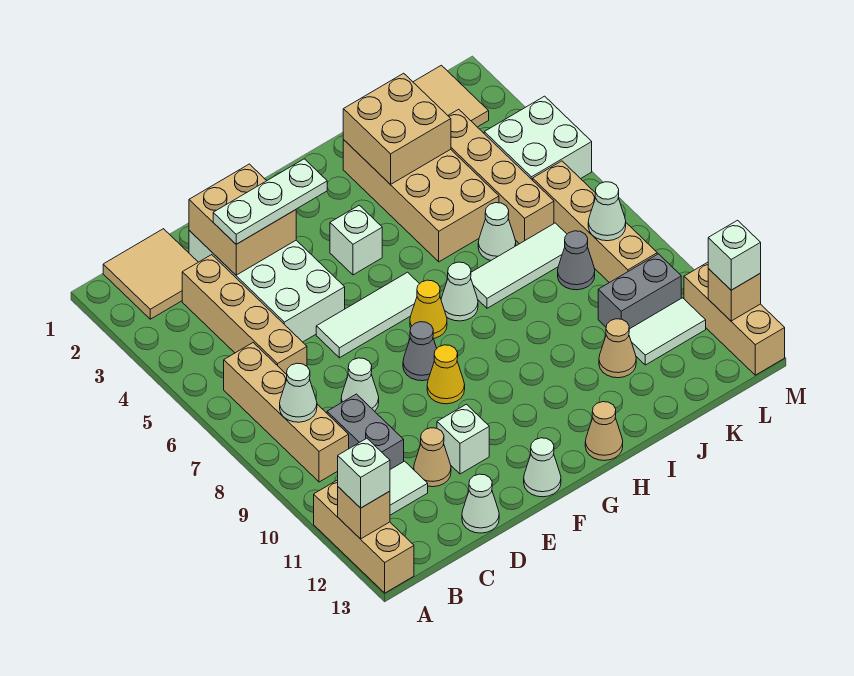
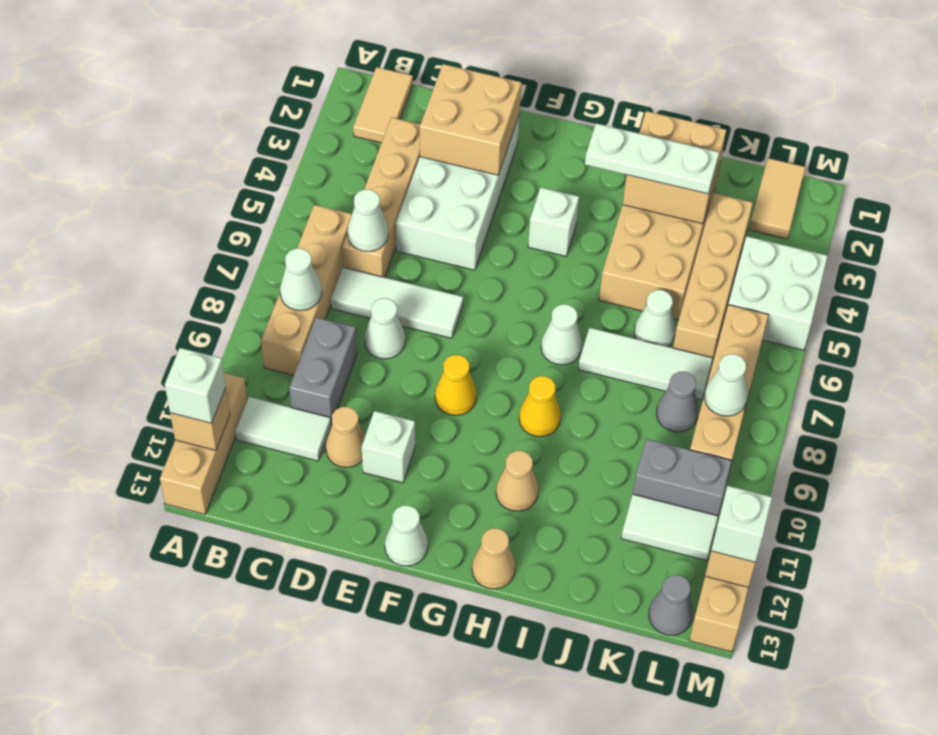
tan tile B1:C2 level 1 -> tan tile B1:B2 level 1
white plate D3:F3 level 3 -> white plate H3:J3 level 3
white cone D13 level 1 -> white cone C6 level 2
white tile E6:G6 level 1 -> white tile C7:E7 level 1
grey cone F8 level 1 -> grey cone L13 level 1
yellow cone G7 level 1 -> yellow cone H9 level 1
tan cone J11 level 1 -> tan cone H11 level 1

